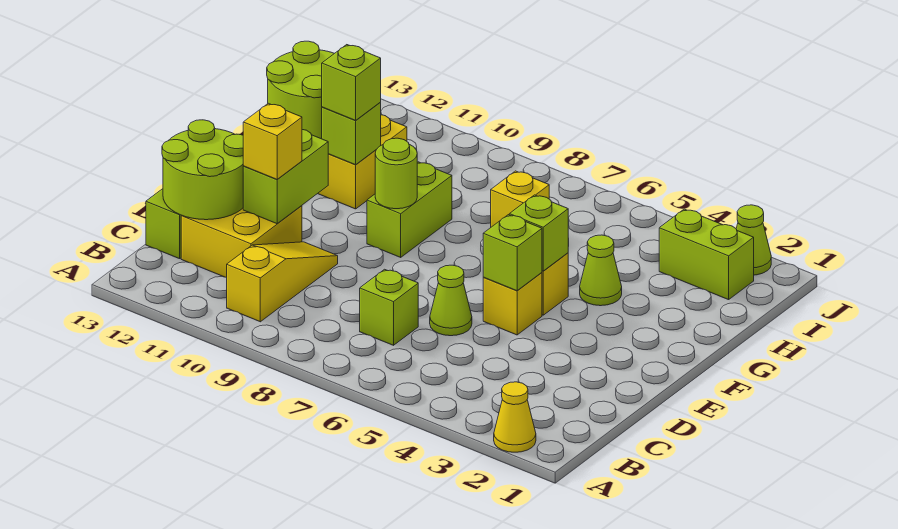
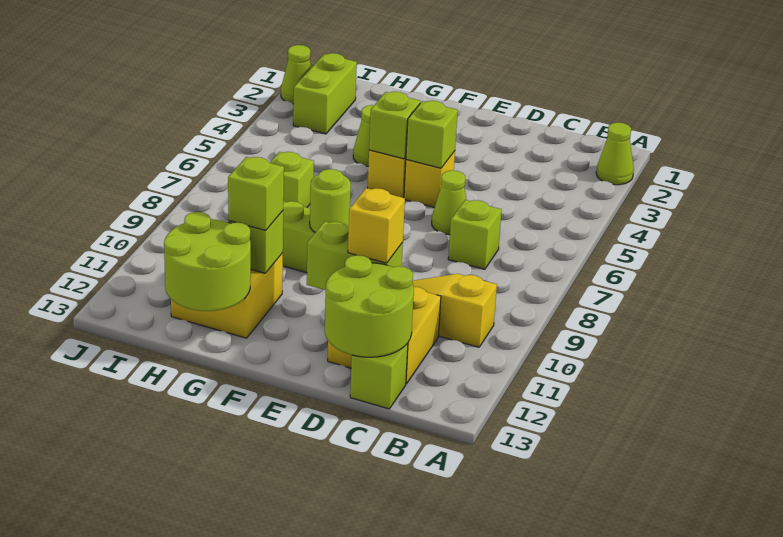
yellow cone A2 level 1 -> lime cone A2 level 1
yellow brick H7 level 1 -> lime brick H7 level 1

